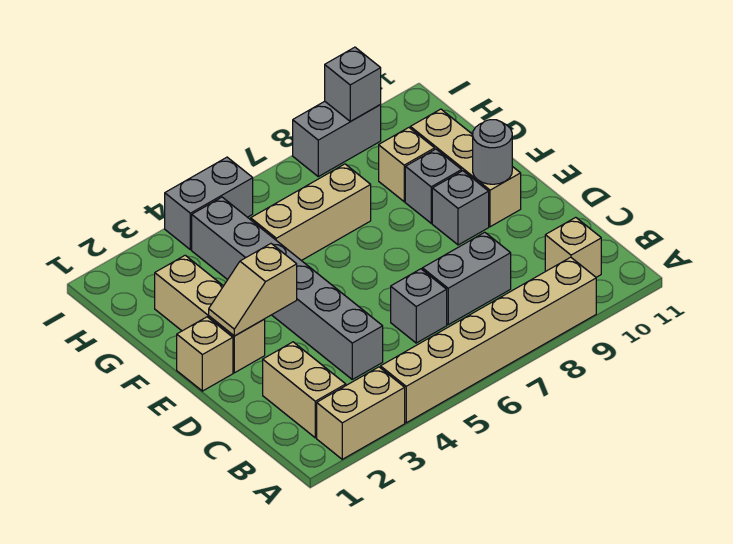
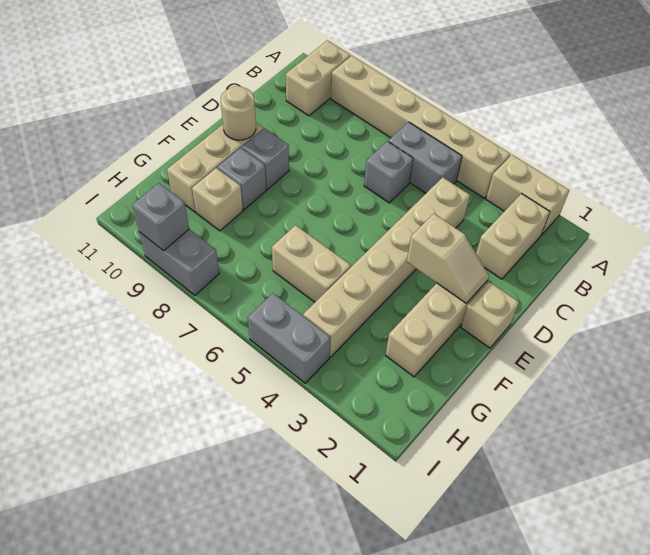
tan brick B10 level 1 -> tan brick A10:B10 level 1
grey brick C4:H4 level 1 -> tan brick C4:H4 level 1
grey brick C7:C8 level 1 -> grey brick B5:B6 level 1
grey round brick E10 level 2 -> tan round brick E10 level 2
tan brick G5:G7 level 1 -> tan brick G5:G6 level 1

